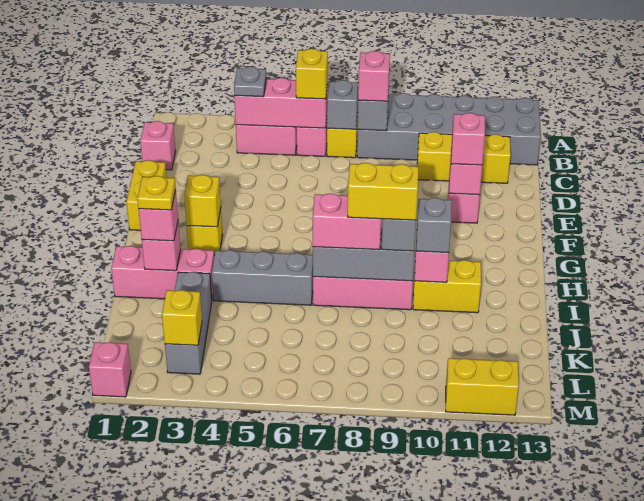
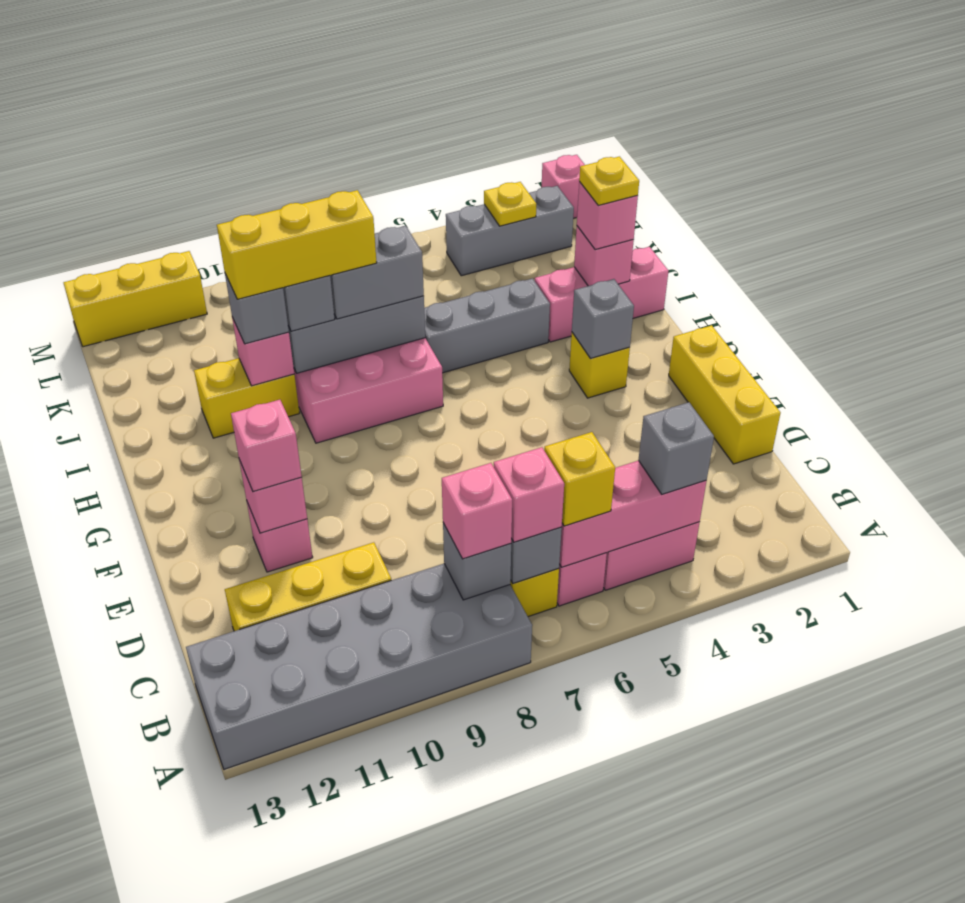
grey plate B4 level 3 -> grey brick B4 level 3
pink brick C1 level 1 -> pink brick B7 level 3
yellow brick E1:F1 level 1 -> yellow brick D1:F1 level 1
yellow brick G3 level 2 -> grey brick G3 level 2
pink brick I7:I8 level 3 -> grey brick I7:I8 level 3
yellow brick I8:I9 level 4 -> yellow brick I8:I10 level 4
grey brick J3:L3 level 1 -> grey brick L2:L4 level 1
yellow brick L3 level 2 -> yellow plate L3 level 2
yellow brick M11:M12 level 1 -> yellow brick M11:M13 level 1

